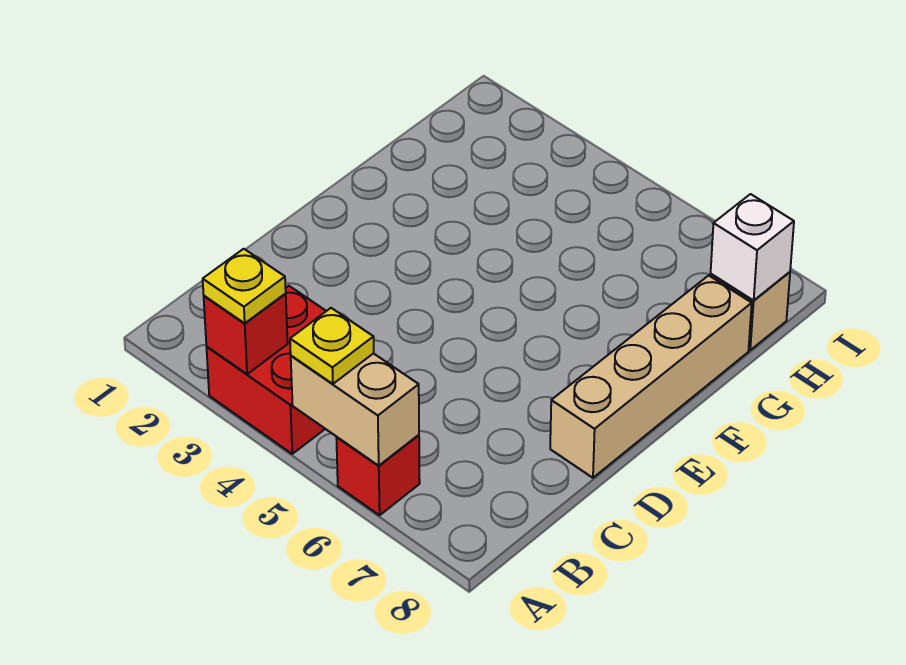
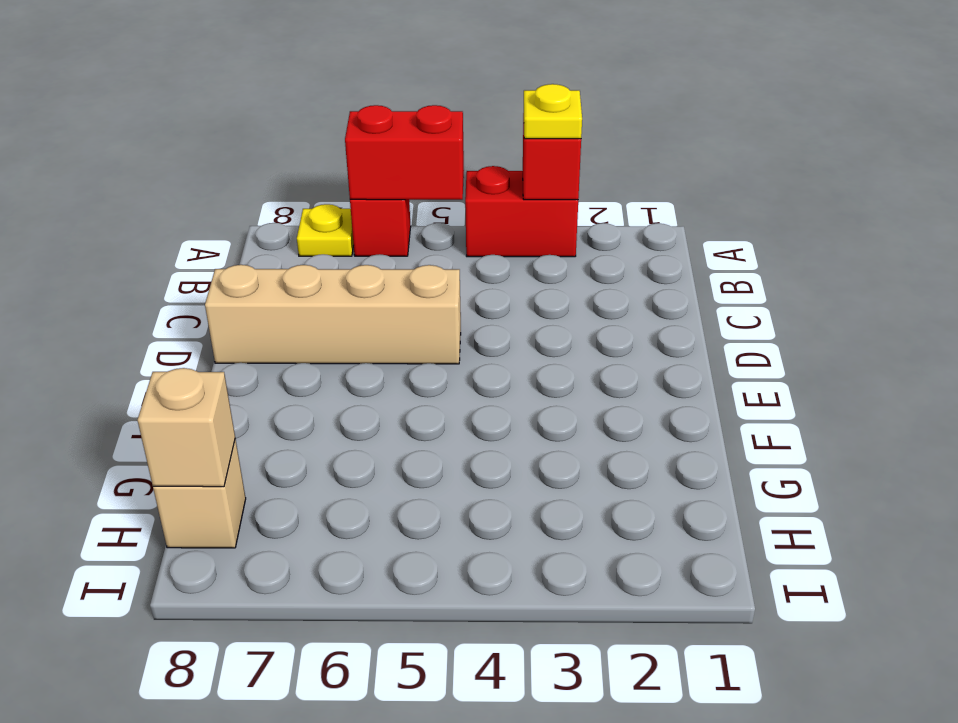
red brick A3:B4 level 1 -> red brick A3:A4 level 1
tan brick A5:A6 level 2 -> red brick A5:A6 level 2
yellow plate A5 level 3 -> yellow plate A7 level 1
tan brick D8:G8 level 1 -> tan brick D5:D8 level 1
white brick H8 level 2 -> tan brick H8 level 2

